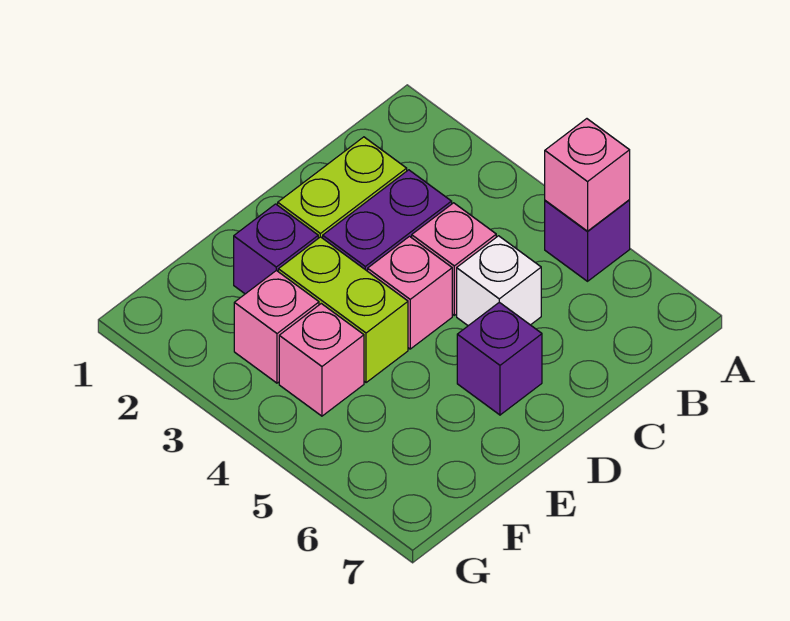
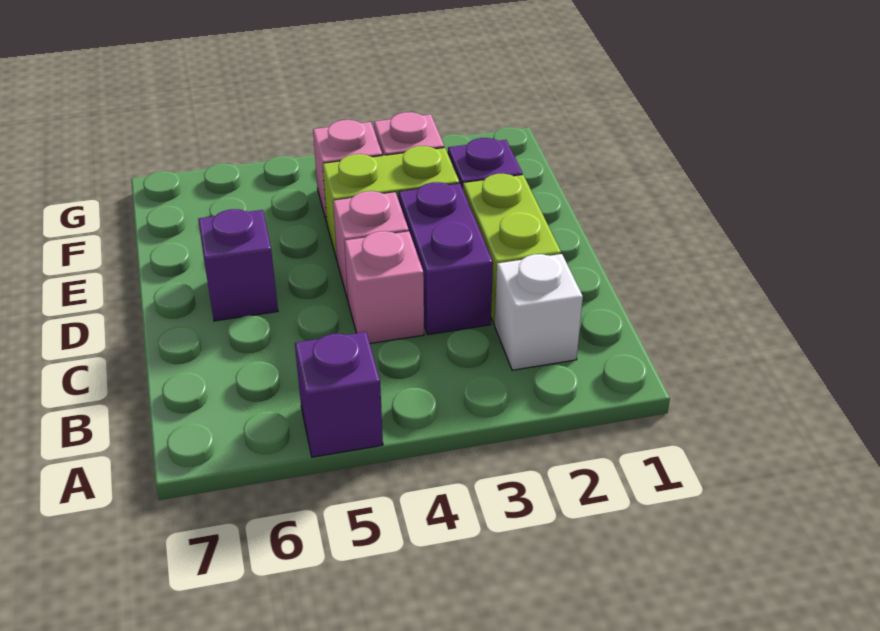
pink brick A5 level 2 -> none
white brick C5 level 1 -> white brick B2 level 1

